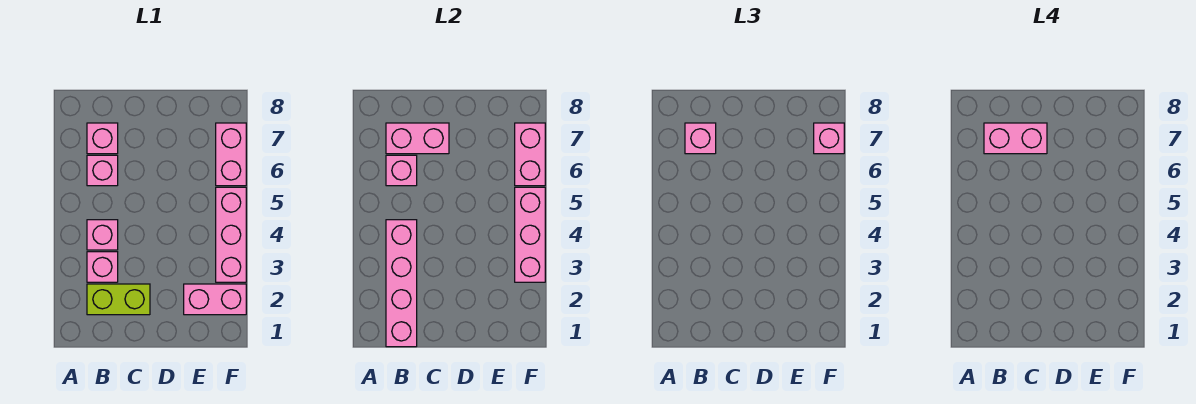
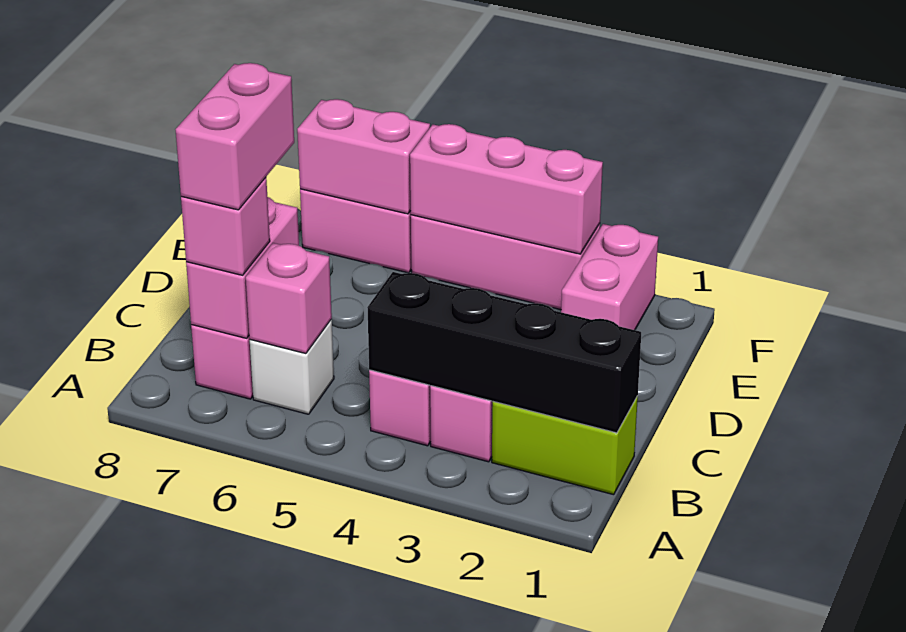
pink brick B1:B4 level 2 -> black brick B1:B4 level 2
lime brick B2:C2 level 1 -> lime brick B1:B2 level 1
pink brick B6 level 1 -> white brick B6 level 1
pink brick F7 level 3 -> none

